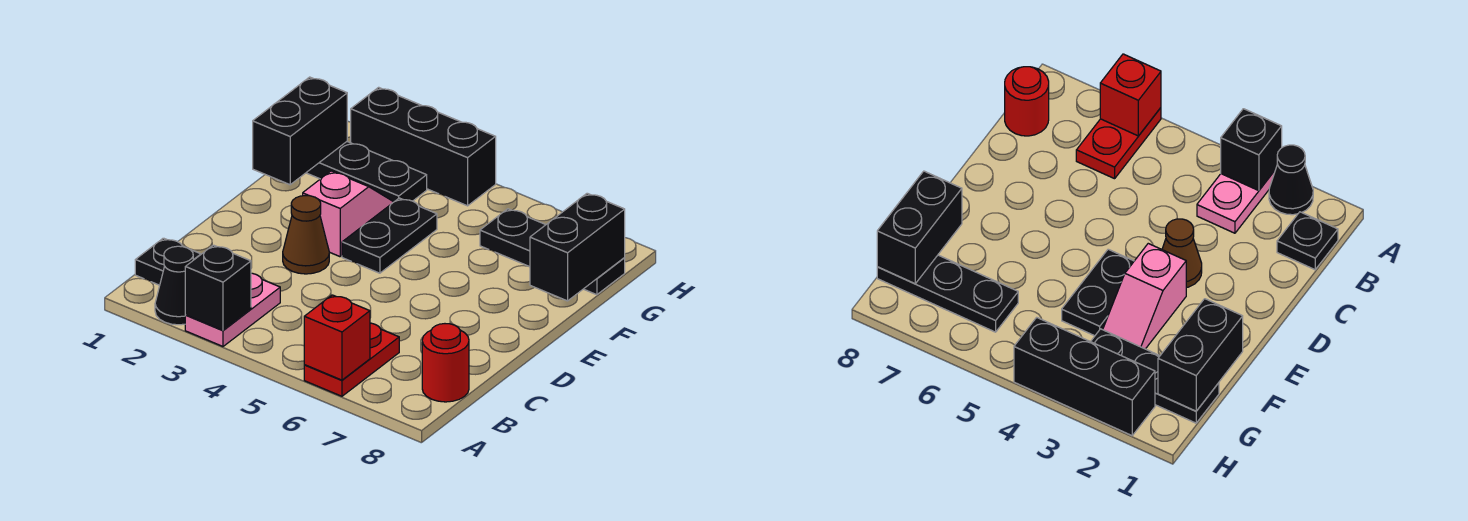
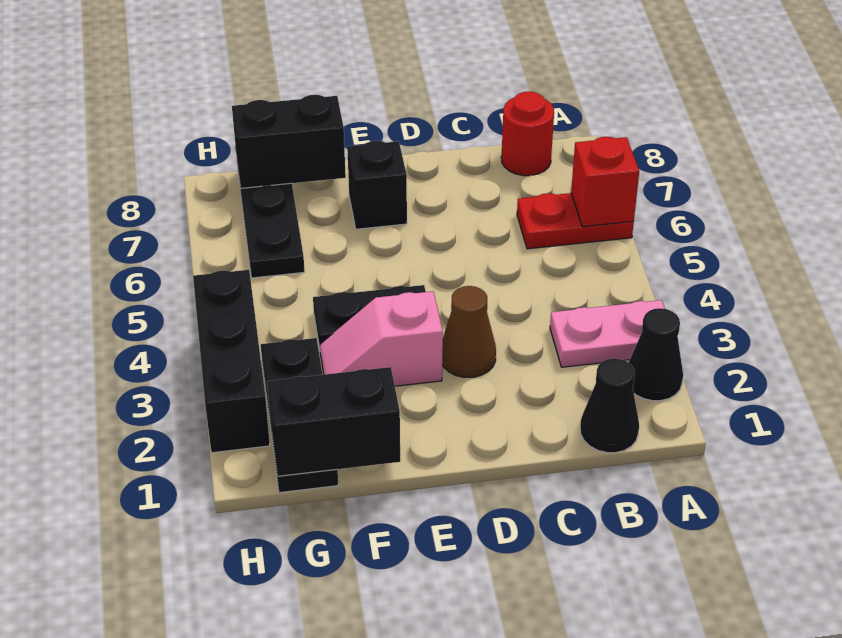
black brick A3 level 2 -> black brick E7 level 1
black plate B1 level 1 -> black cone B1 level 1

